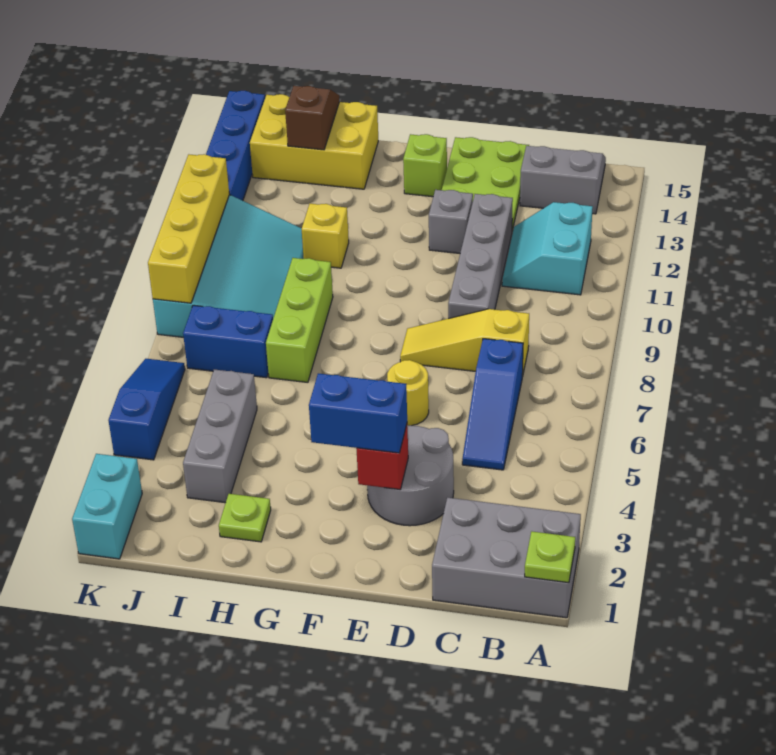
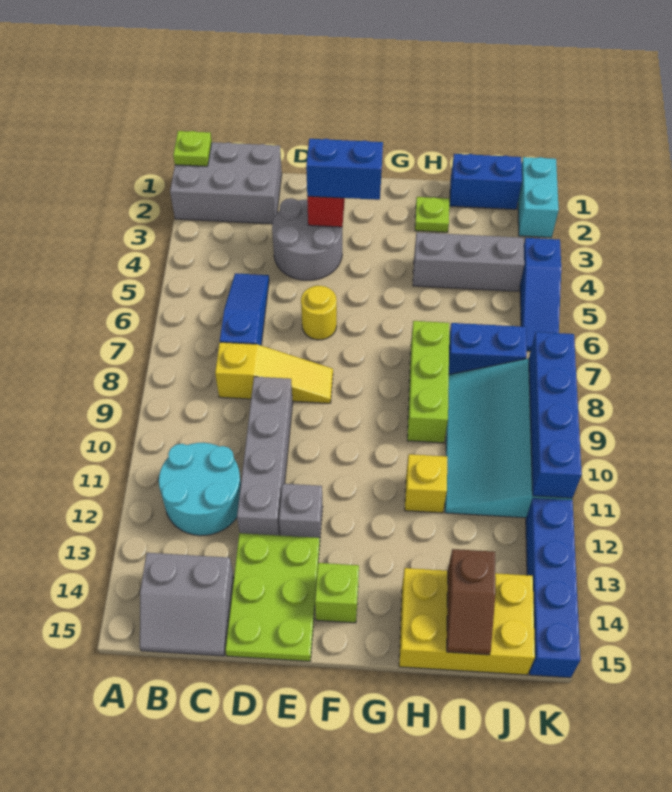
cyan slope B11:C12 level 1 top B -> cyan round brick B11:C12 level 1
none -> blue brick I1:J1 level 1
grey brick I3:I5 level 1 -> grey brick H4:J4 level 1
yellow brick K8:K11 level 2 -> blue brick K8:K11 level 2

